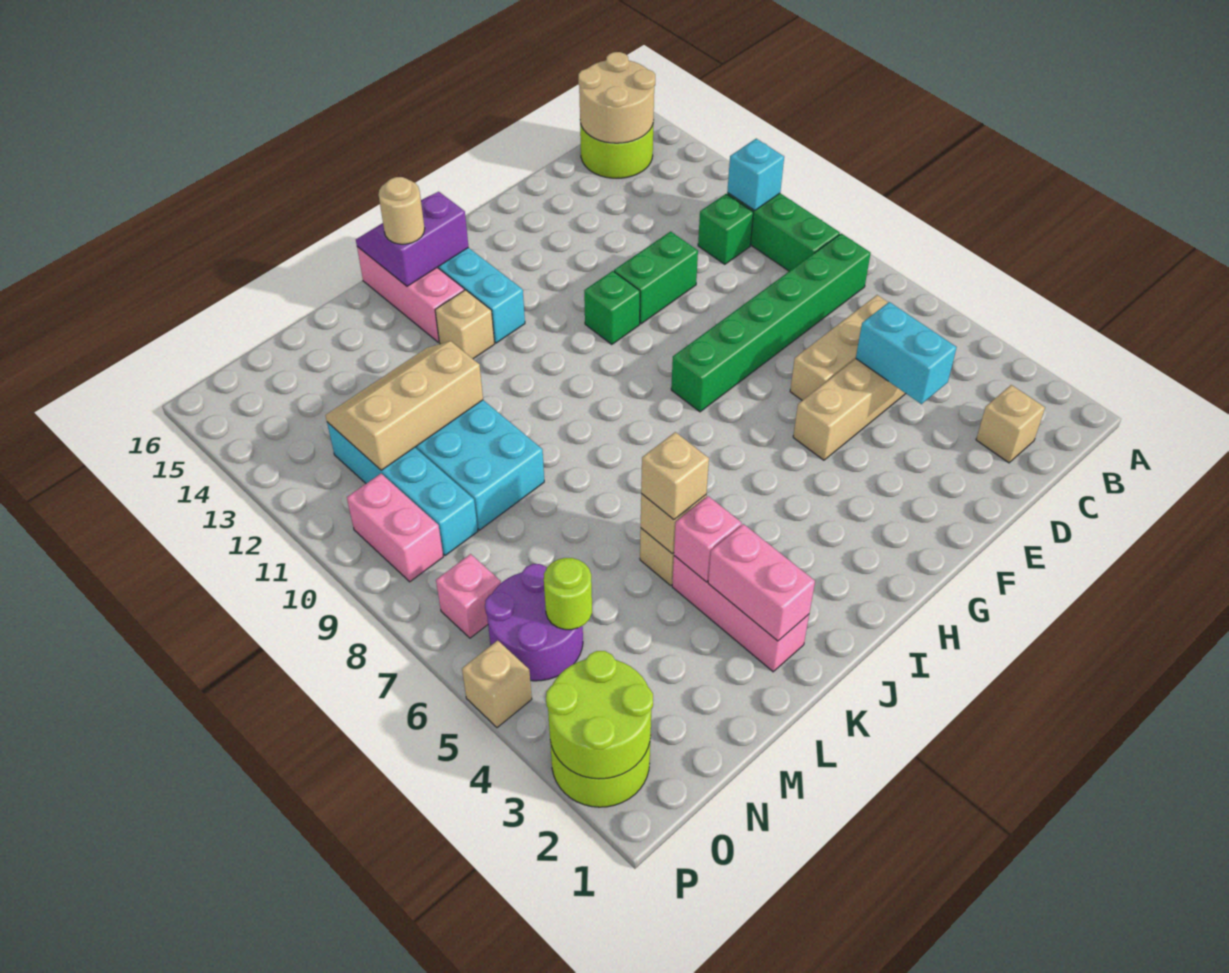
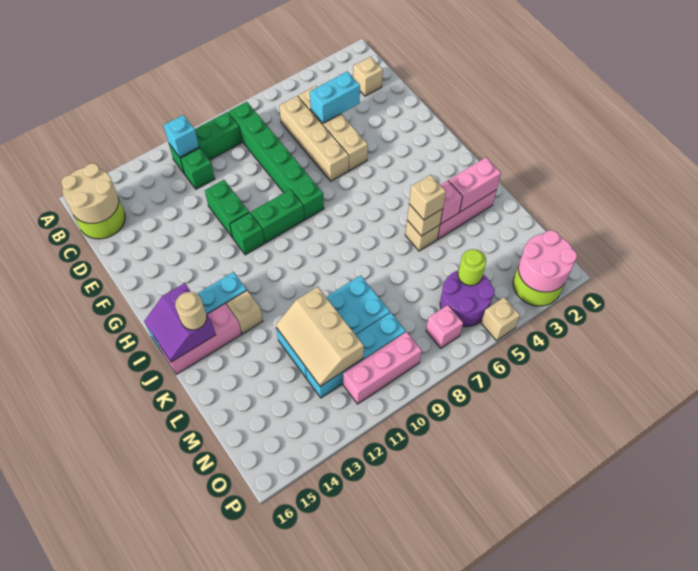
tan brick C6:E6 level 1 -> tan brick C6:F6 level 1
none -> green brick G9:G10 level 1
lime round brick O2:P3 level 2 -> pink round brick O2:P3 level 2
pink brick O9:O10 level 1 -> pink brick O9:O11 level 1

